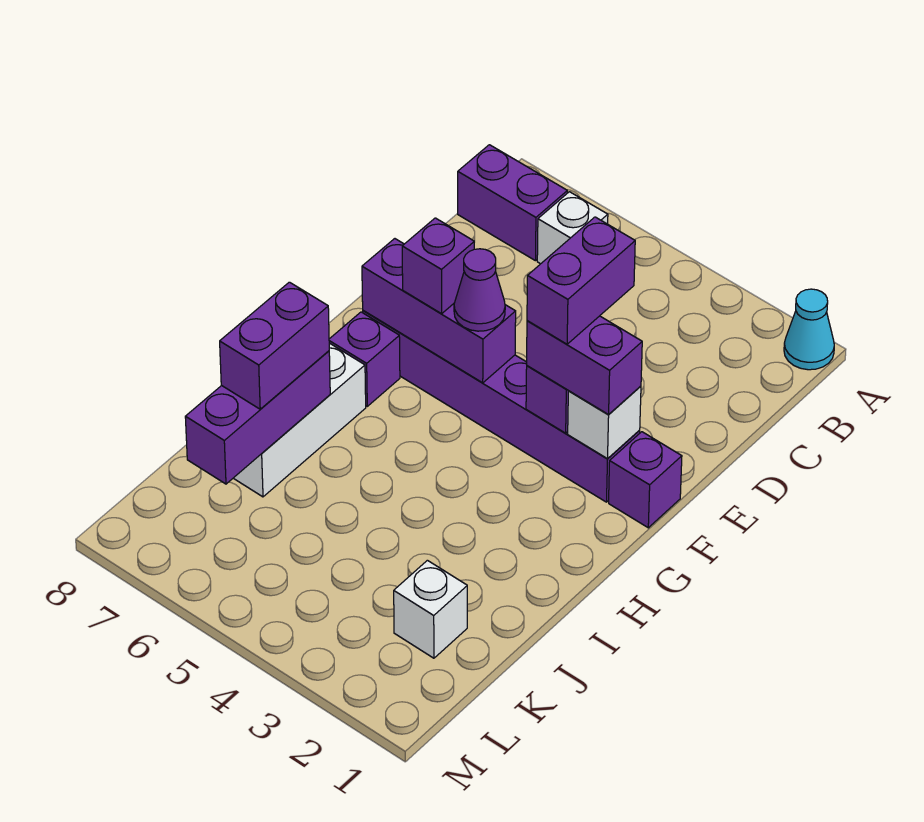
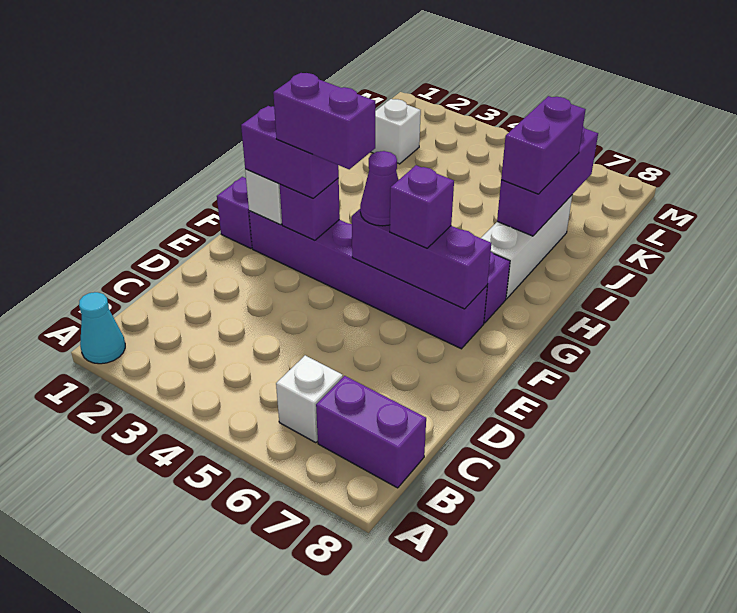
purple brick E3:F3 level 4 -> purple brick F3:F4 level 4

